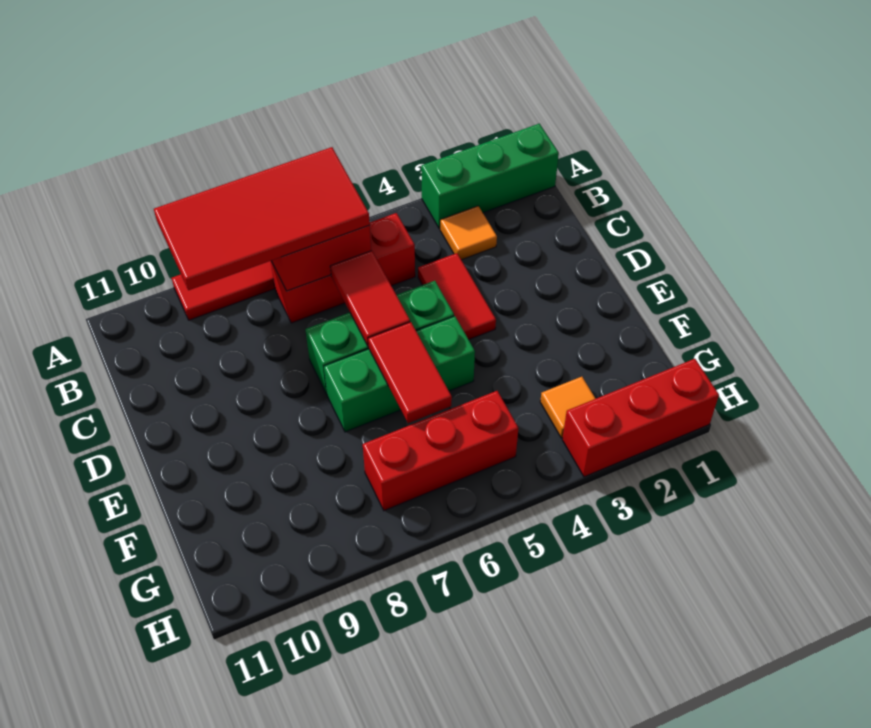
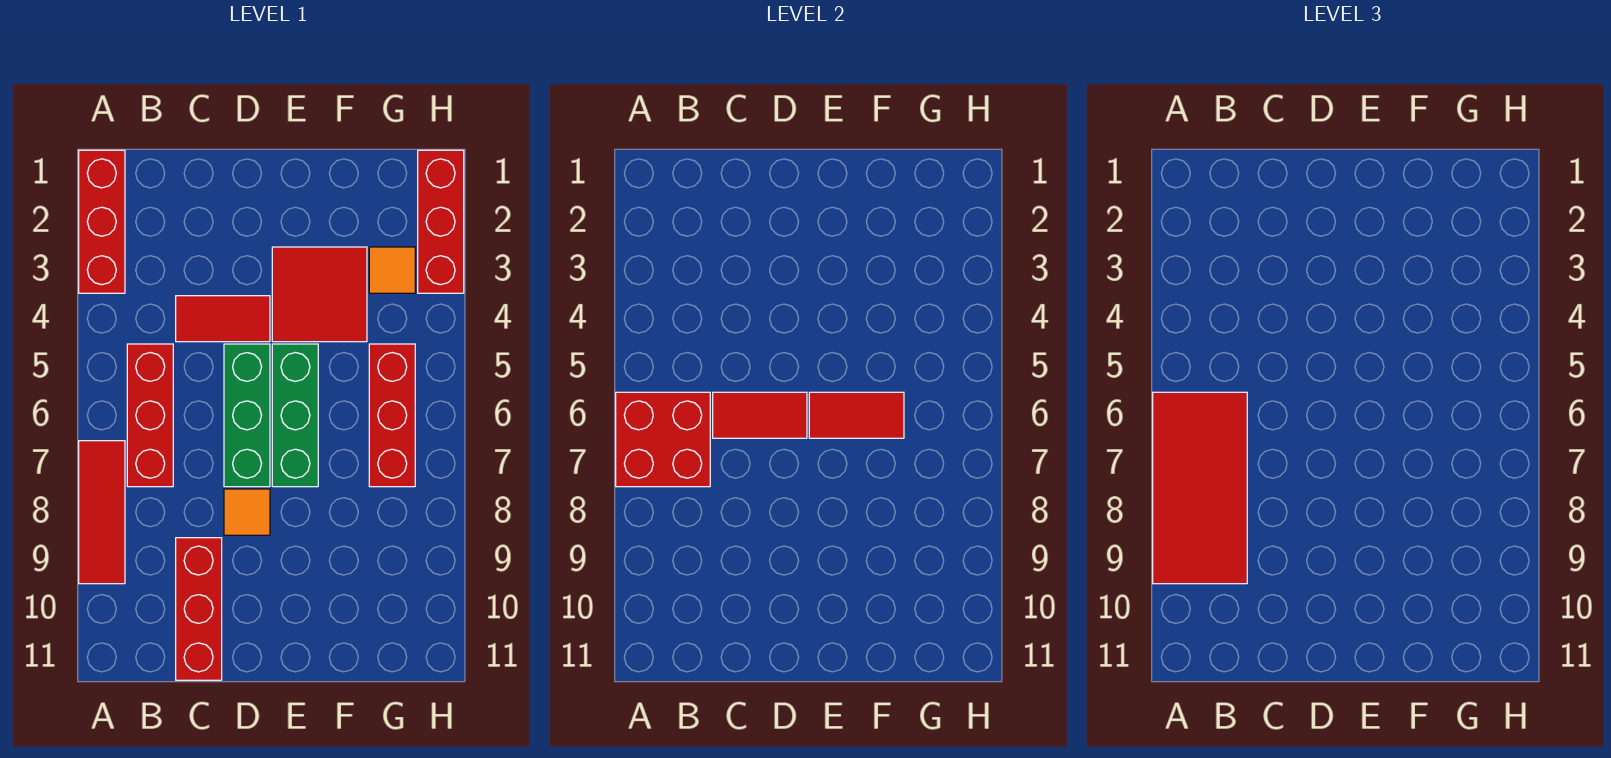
green brick A1:A3 level 1 -> red brick A1:A3 level 1
orange tile B3 level 1 -> orange tile D8 level 1
none -> red brick C9:C11 level 1
none -> red tile E3:F4 level 1

